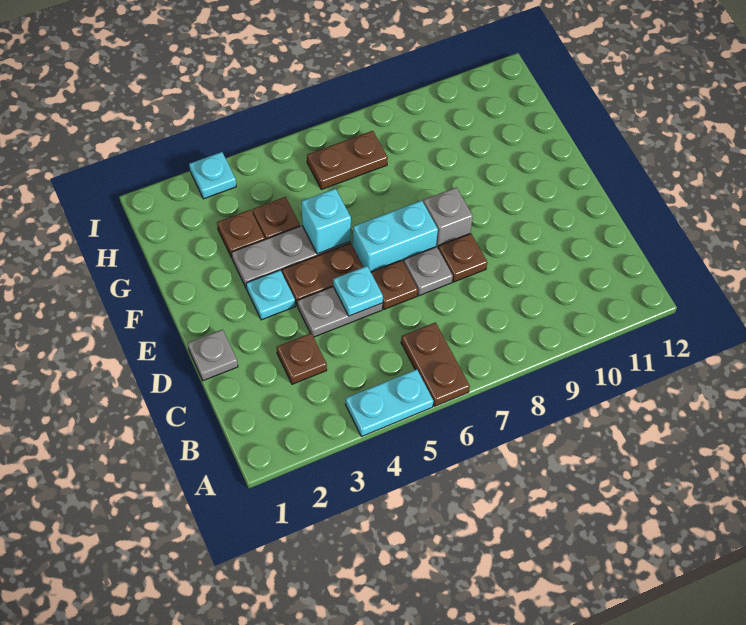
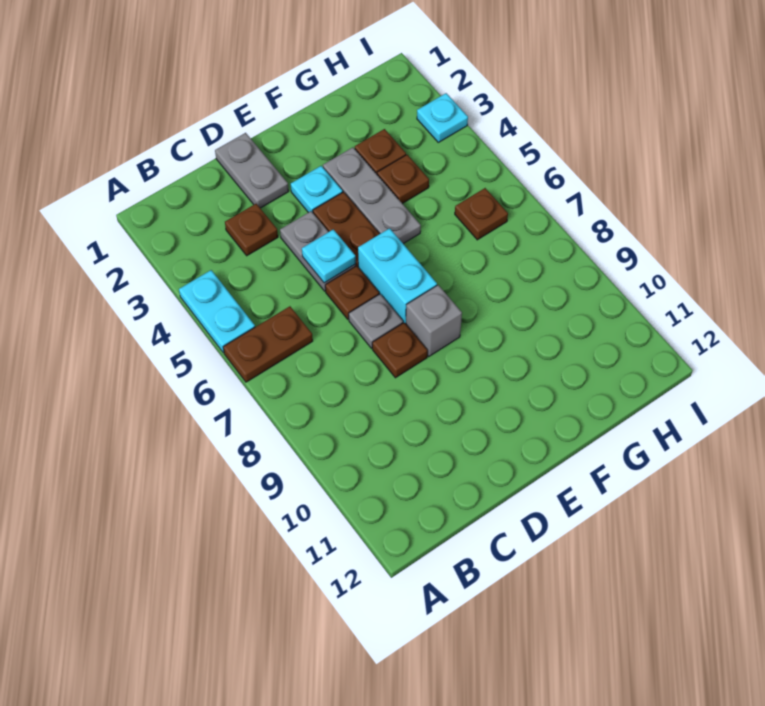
grey plate D1 level 1 -> grey plate D1:D2 level 1
cyan brick F5 level 2 -> none
brown plate H6:H7 level 1 -> brown plate H6 level 1

